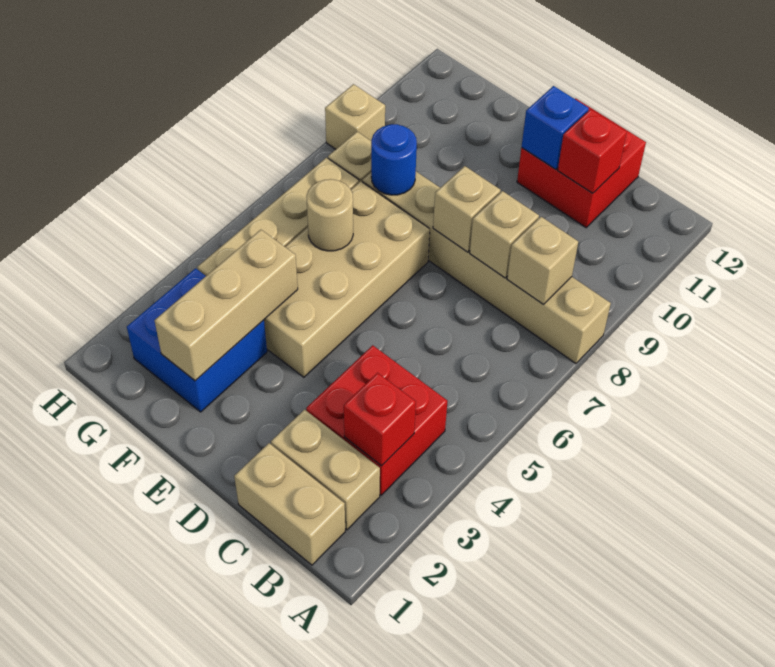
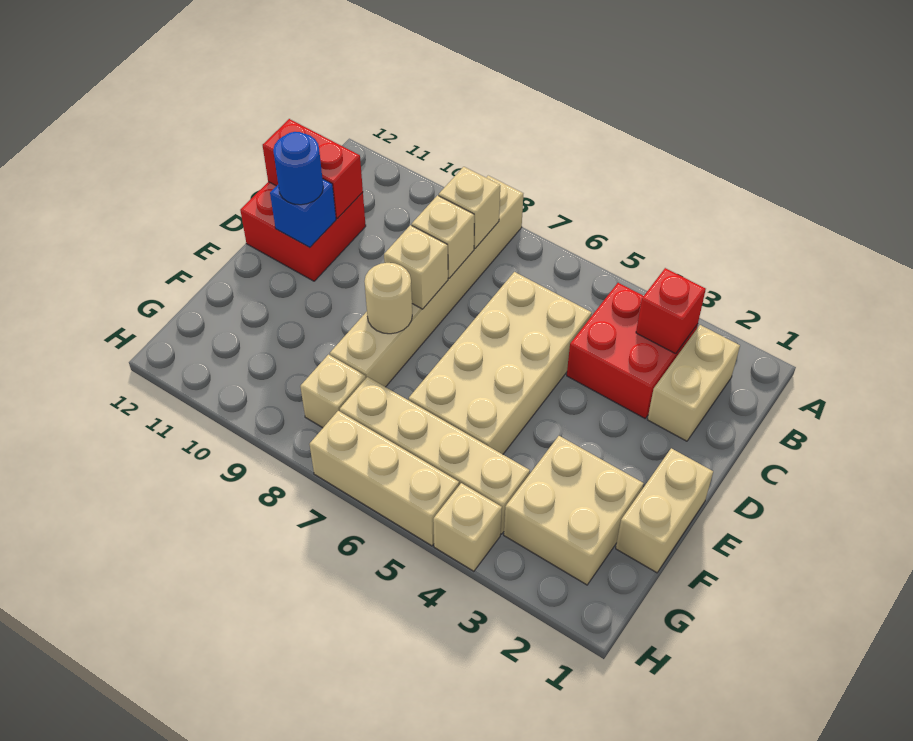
tan brick B1:C1 level 1 -> tan brick E1:F1 level 1
red brick C11 level 2 -> red brick C11:C12 level 2
tan brick E4:F7 level 1 -> tan brick C5:F6 level 1
blue brick F2:G3 level 1 -> tan brick F2:G3 level 1
tan brick F2:F4 level 2 -> tan brick H5:H7 level 1
tan round brick F6 level 2 -> tan round brick E8 level 2
blue round brick F8 level 2 -> blue round brick D11 level 3
tan brick H9 level 1 -> tan brick H4 level 1

